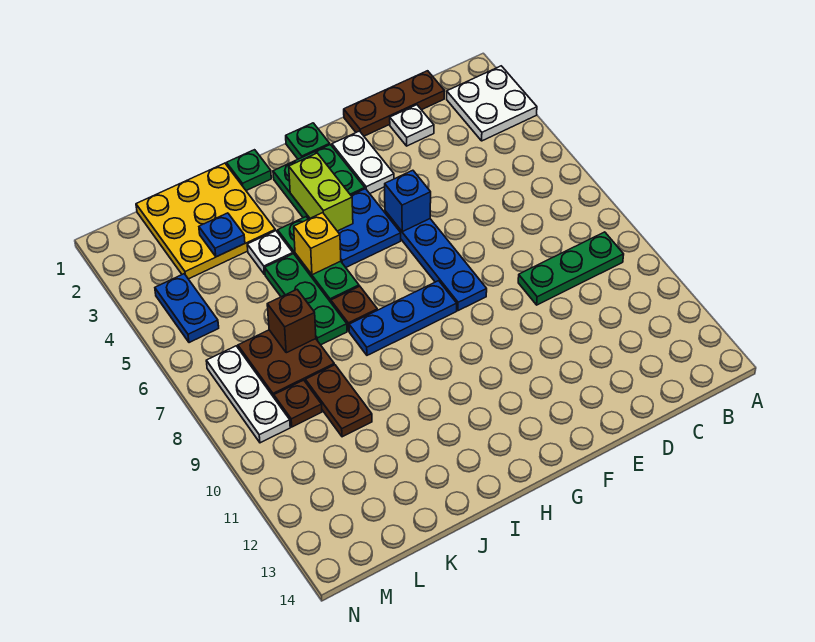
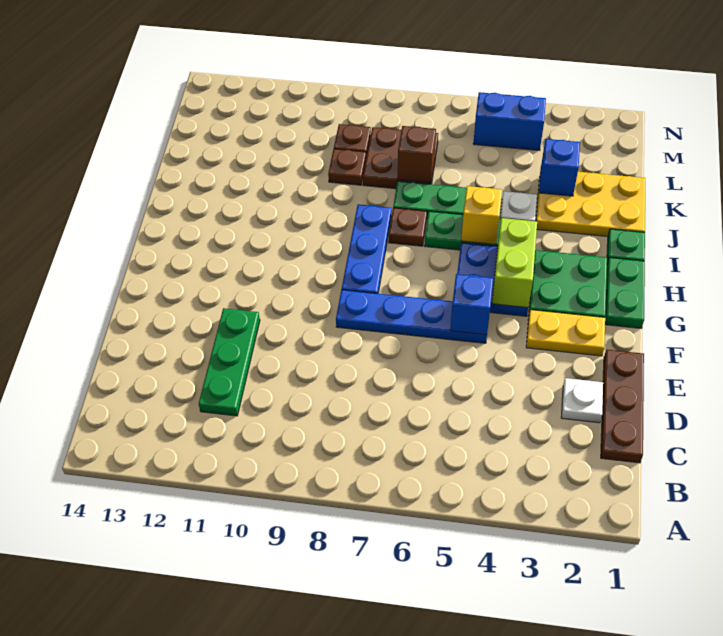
white plate A2:B3 level 1 -> none
green plate B9:D9 level 1 -> green plate C11:E11 level 1
white plate F2:F3 level 1 -> yellow plate F2:F3 level 1
green plate G1 level 1 -> green plate G1:H1 level 1
lime brick H3:H4 level 2 -> lime brick G4:H4 level 2
yellow plate J1:L3 level 1 -> yellow plate J1:K3 level 1
blue plate K3 level 2 -> blue brick K3 level 2
brown plate K9:K10 level 1 -> brown plate K9 level 1
blue plate M4:M5 level 1 -> blue brick M4:M5 level 1
white plate M7:M9 level 1 -> none

